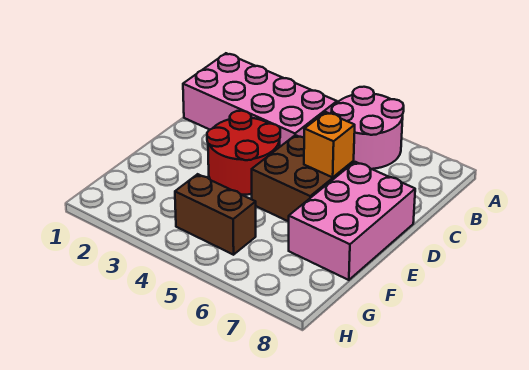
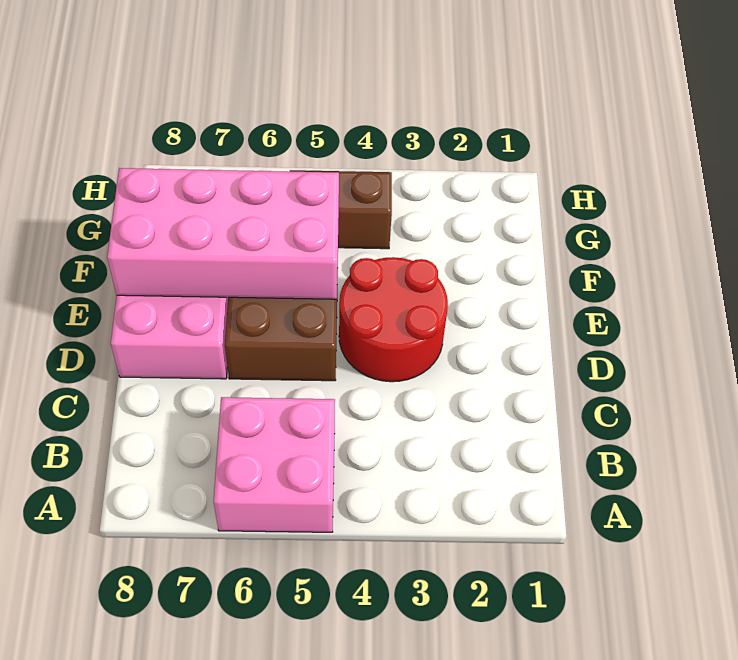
pink round brick A5:B6 level 1 -> pink brick A5:B6 level 1
pink brick B1:C4 level 1 -> pink brick E5:F8 level 2
orange brick D6 level 2 -> none

